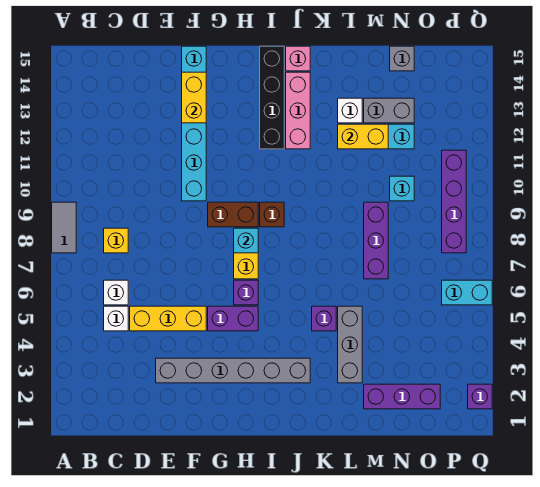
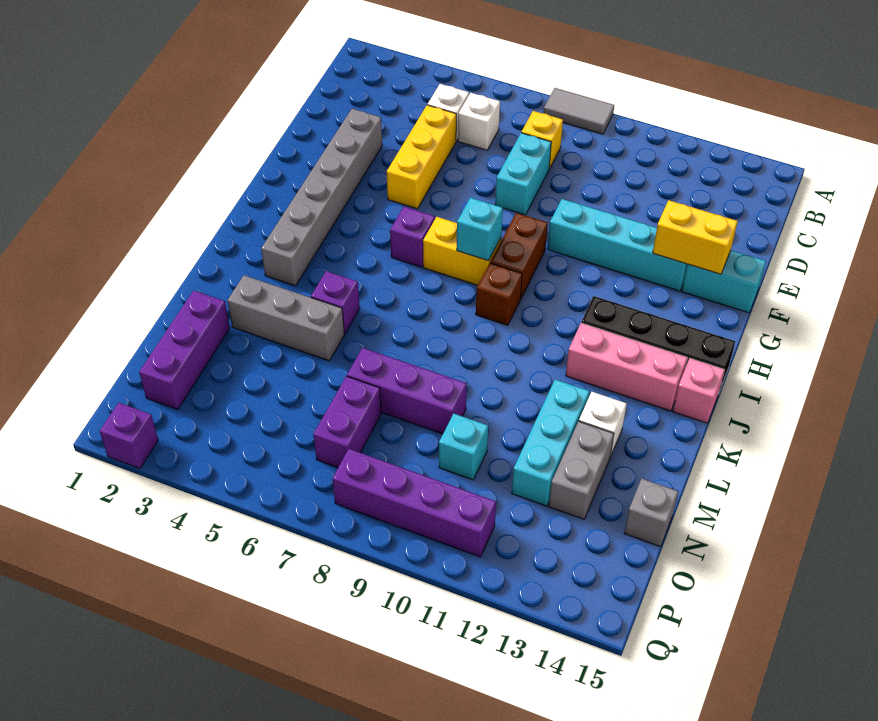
purple brick G5:H5 level 1 -> purple brick N7:O7 level 1
yellow brick L12:M12 level 2 -> none
cyan brick P6:Q6 level 1 -> cyan brick D8:E8 level 1

